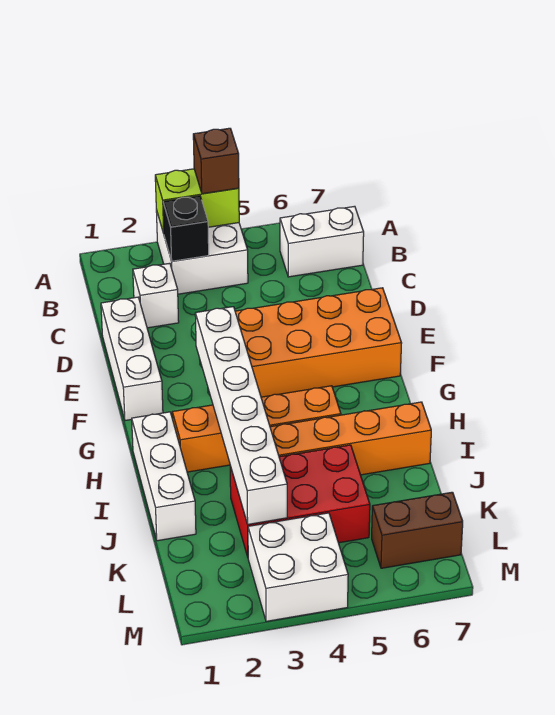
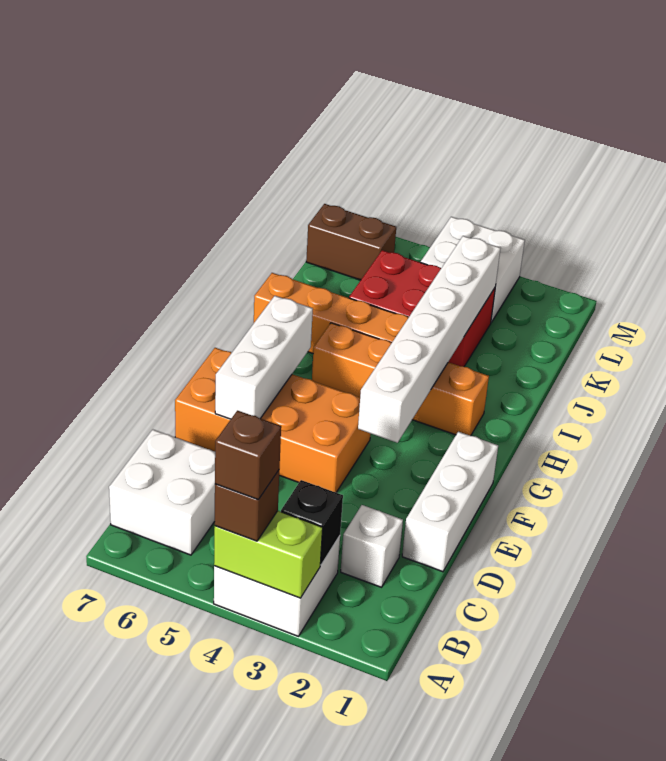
none -> brown brick A4 level 4
white brick B6:B7 level 1 -> white brick B6:C7 level 1
white brick H1:J1 level 1 -> white brick E6:G6 level 2

